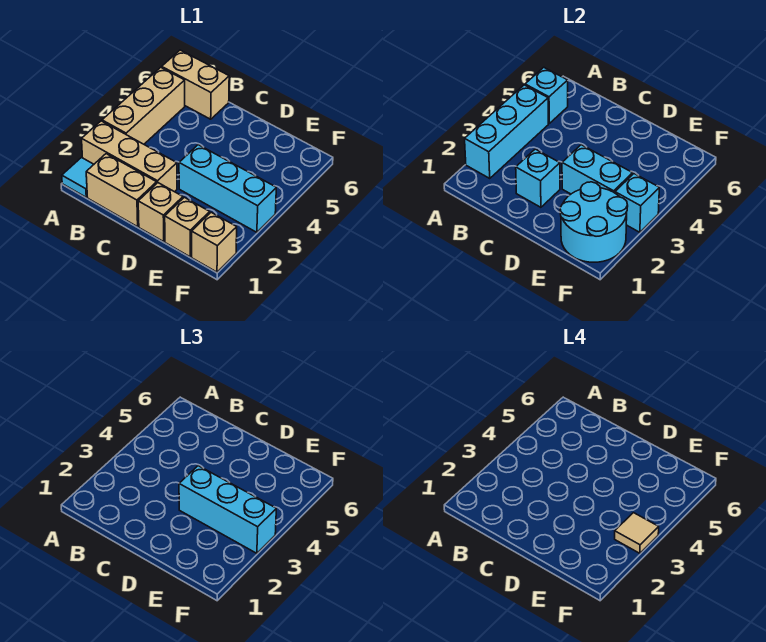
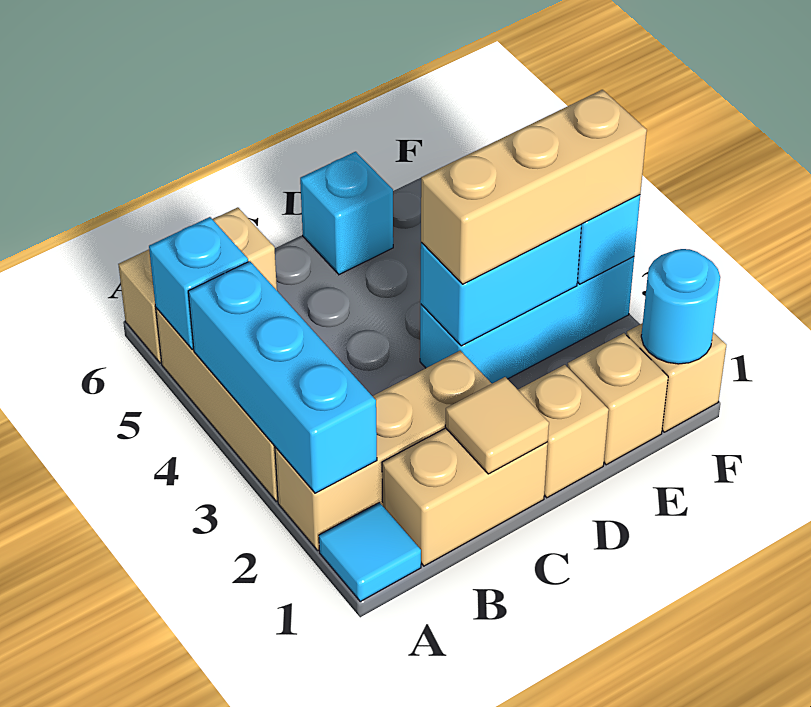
cyan brick C2 level 2 -> cyan brick D6 level 1
cyan brick D3:F3 level 3 -> tan brick D3:F3 level 3
cyan round brick E1:F2 level 2 -> cyan round brick F1 level 2
tan tile F3 level 4 -> tan tile C1 level 2

